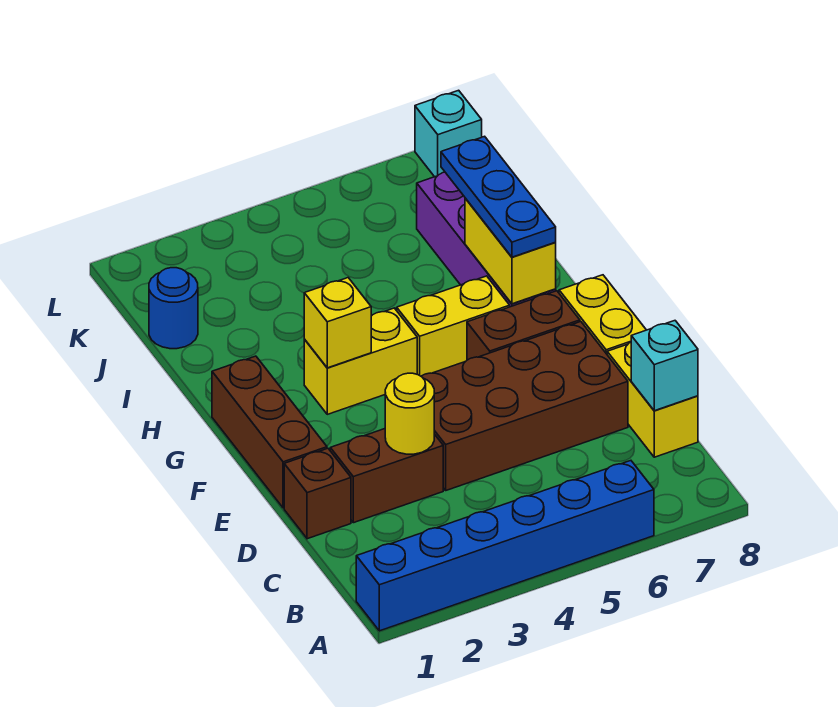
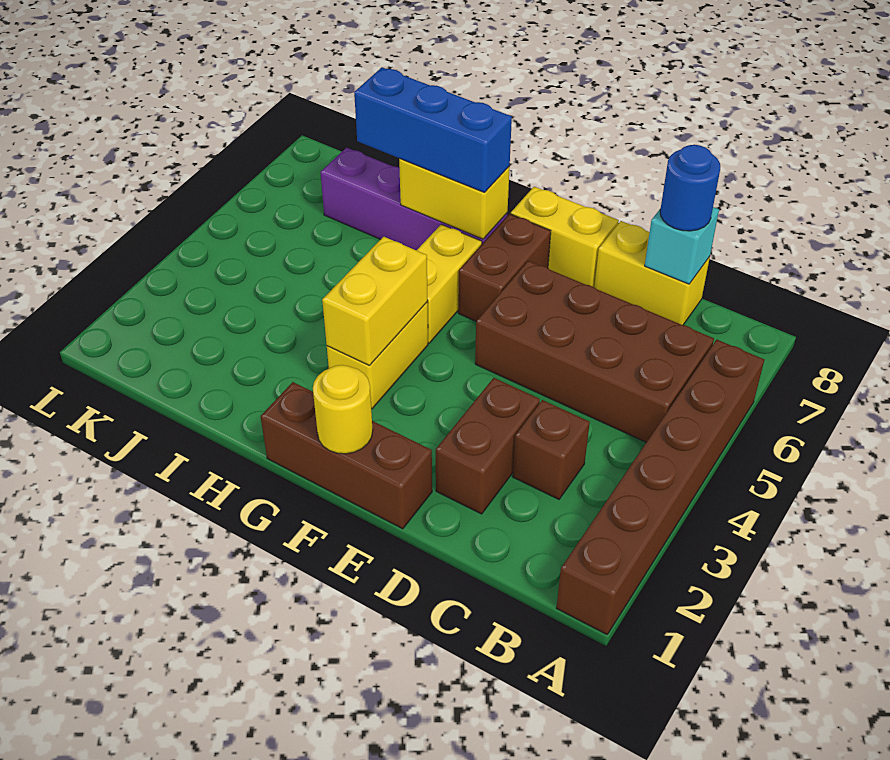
blue brick A1:A6 level 1 -> brown brick A1:A6 level 1
brown brick D1 level 1 -> brown brick C3 level 1
yellow round brick D3 level 2 -> yellow round brick F1 level 2
brown brick D4:E7 level 1 -> brown brick B5:E6 level 1
yellow brick G3 level 2 -> yellow brick G3:G4 level 2
blue plate G7:I7 level 3 -> blue brick G7:I7 level 3
blue round brick J1 level 1 -> blue round brick C8 level 3
cyan brick L8 level 1 -> none

